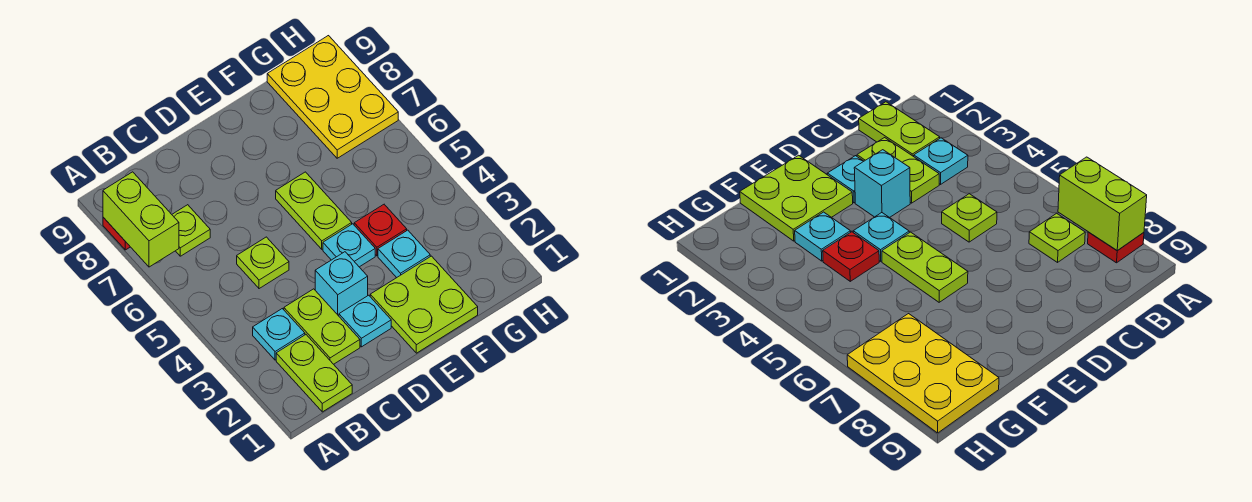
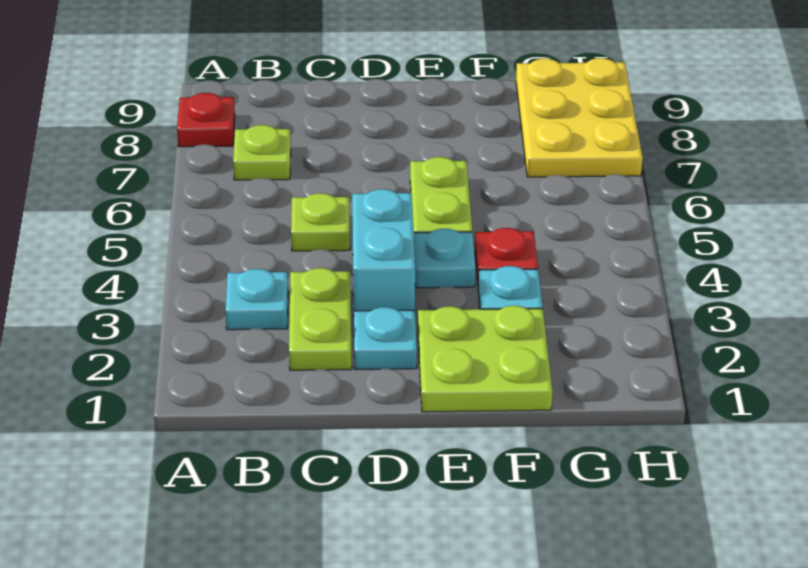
lime brick A7:A8 level 2 -> none
lime plate B1:B2 level 1 -> none
cyan brick D3 level 1 -> cyan brick D3:D4 level 1

